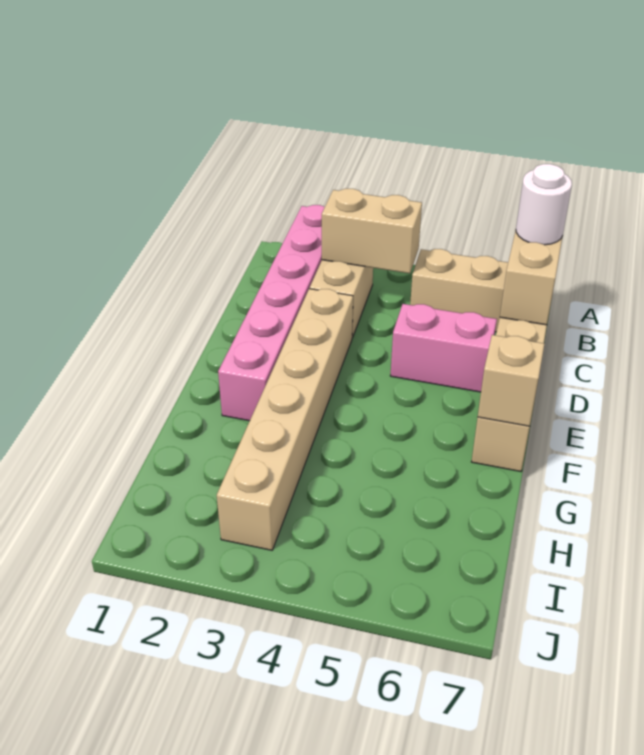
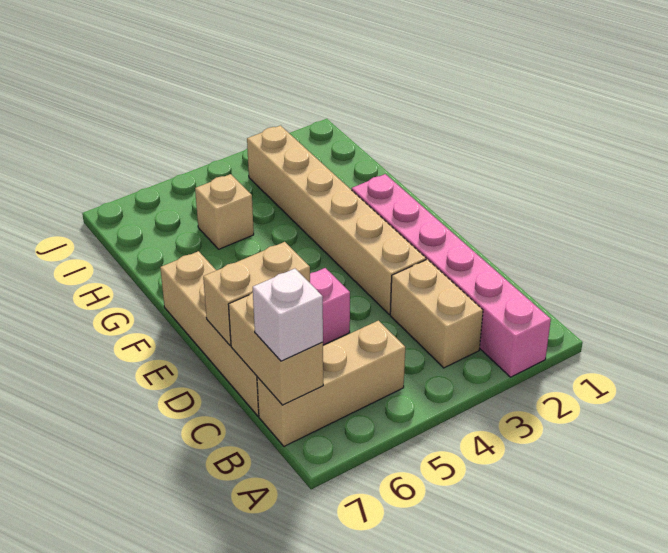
tan brick B3:B4 level 2 -> tan brick D6:D7 level 2
white round brick B7 level 3 -> white brick B7 level 3
tan brick F7 level 2 -> tan brick H5 level 1

